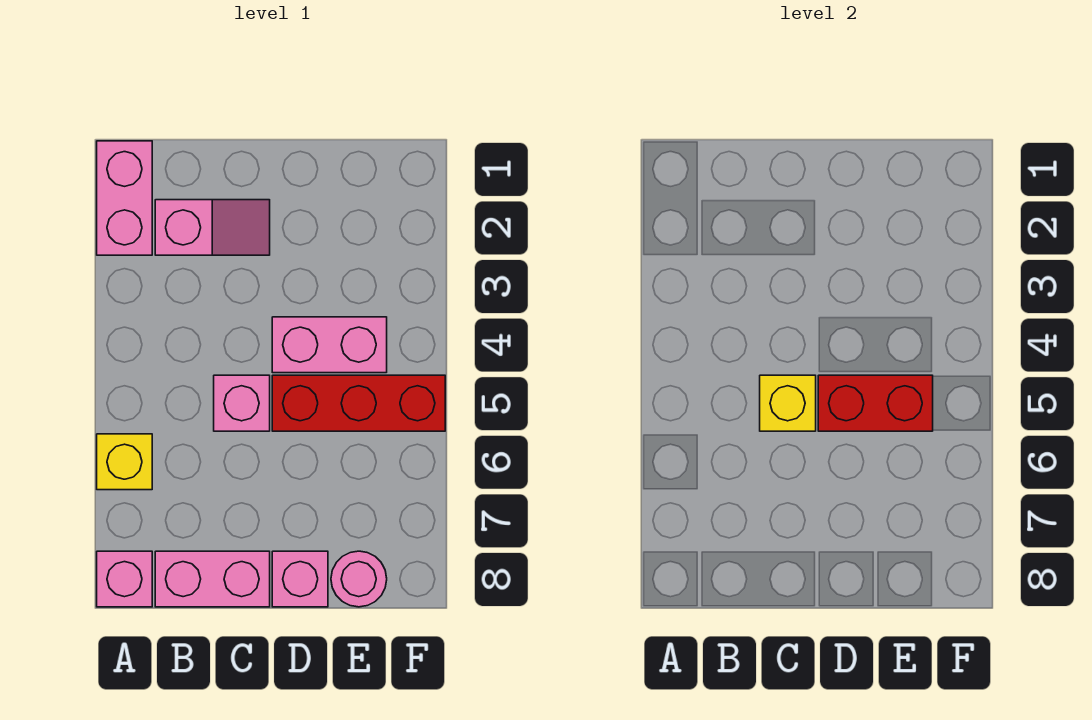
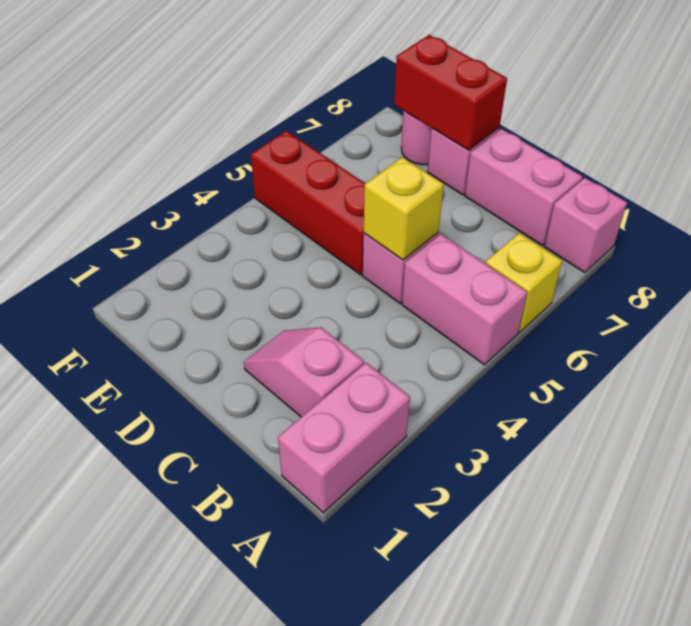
pink brick D4:E4 level 1 -> pink brick A5:B5 level 1
red brick D5:E5 level 2 -> red brick D8:E8 level 2

